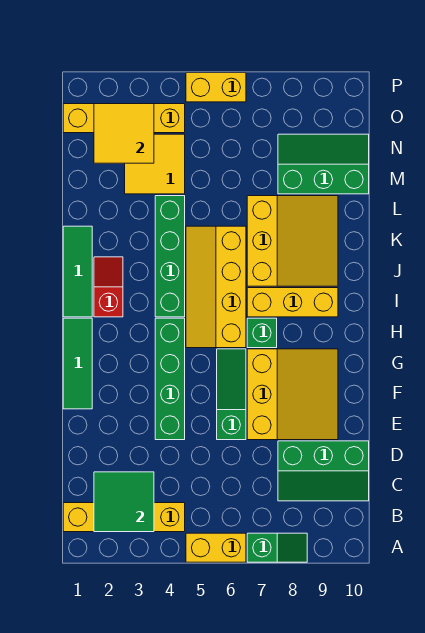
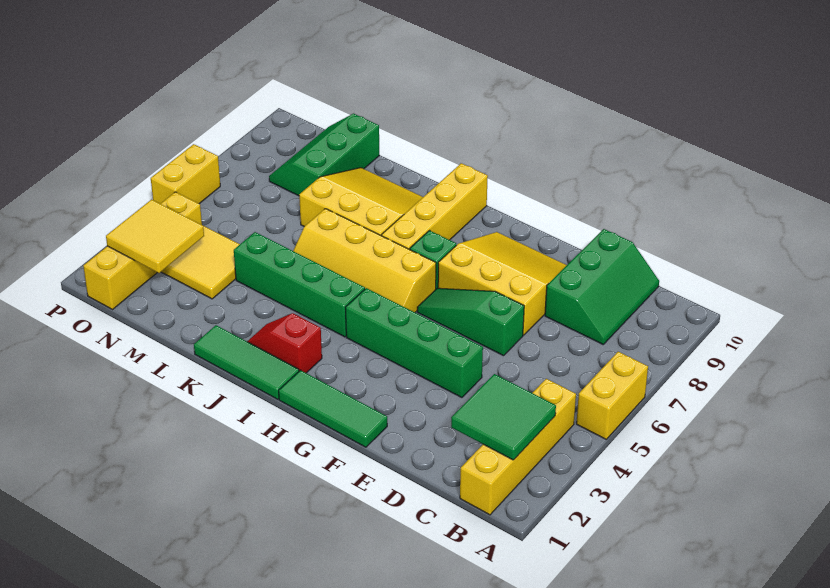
green slope A7:A8 level 1 top 7 -> none
yellow brick I7:I9 level 1 -> yellow brick I7:I10 level 1

